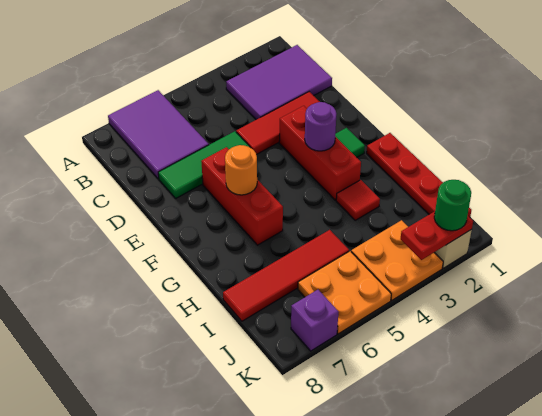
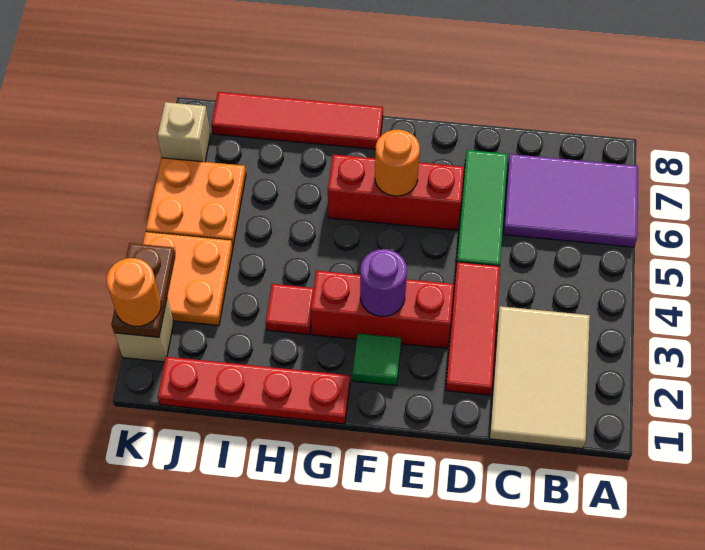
purple tile B1:C3 level 1 -> tan tile B1:C3 level 1
red tile I5:I8 level 1 -> red tile G8:J8 level 1
red plate K2:K3 level 2 -> brown plate K2:K3 level 2
green round brick K2 level 3 -> orange round brick K2 level 3
purple brick K7 level 1 -> tan brick K7 level 1

